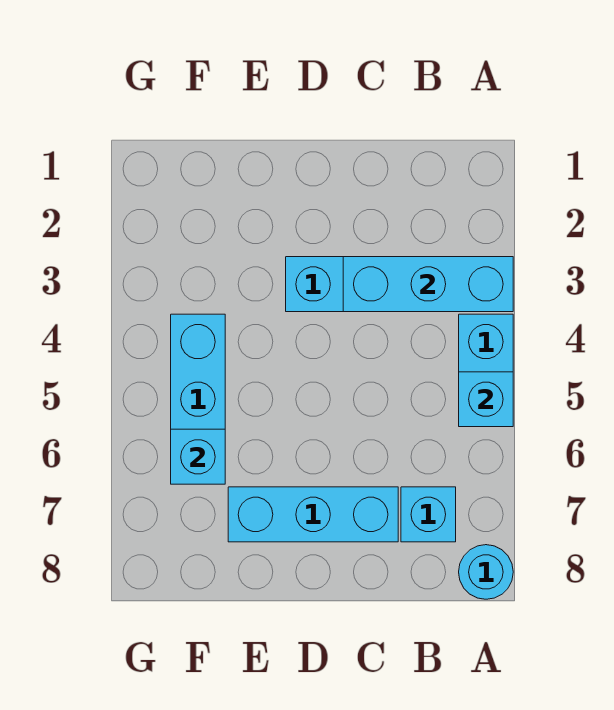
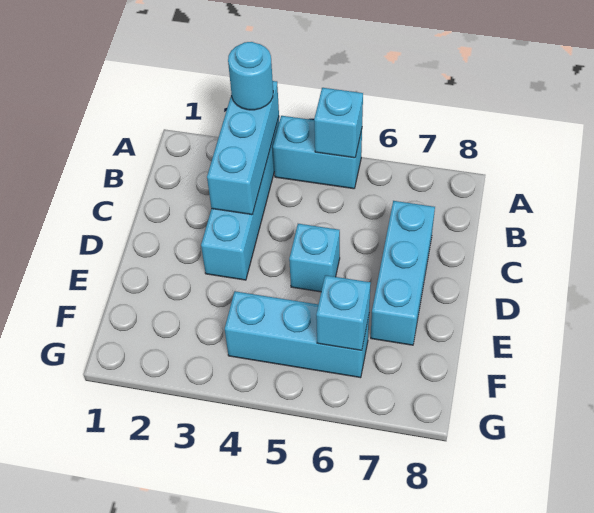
cyan round brick A8 level 1 -> cyan round brick A3 level 3
cyan brick B7 level 1 -> cyan brick D5 level 1

